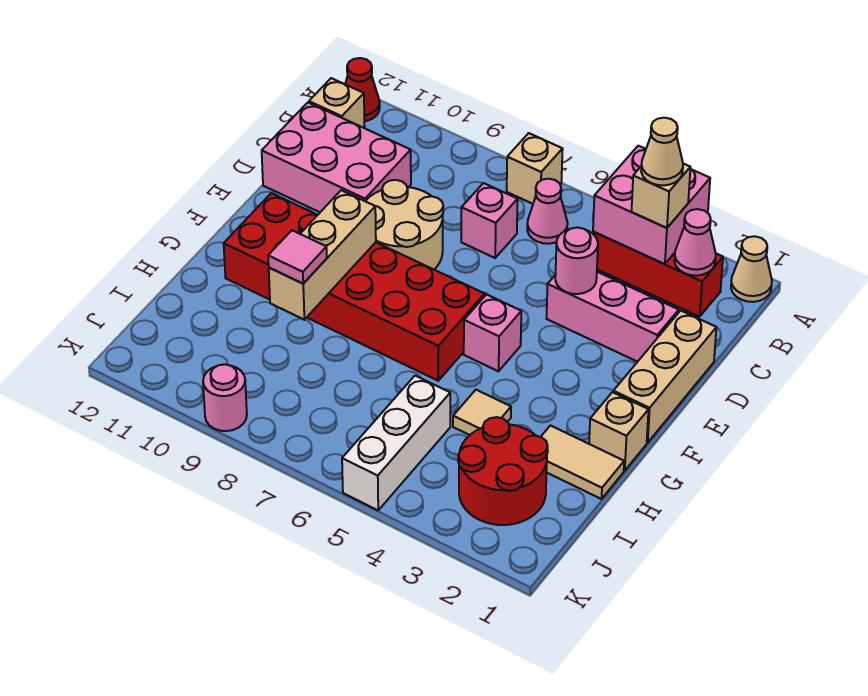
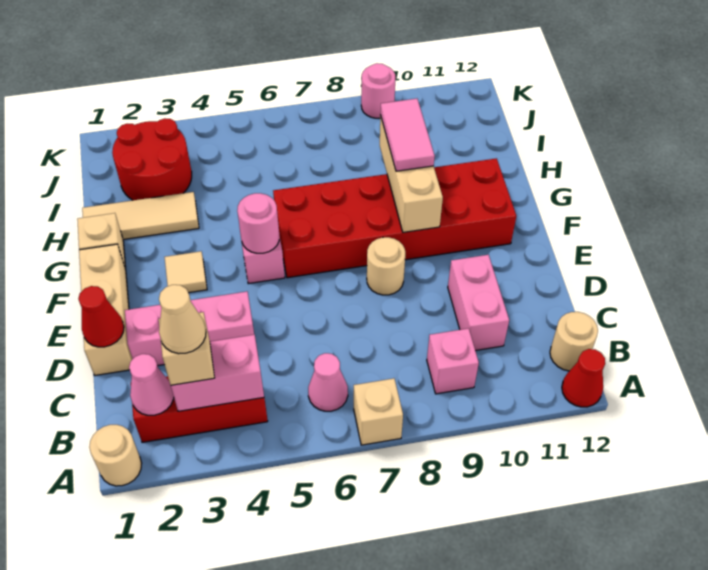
tan cone A1 level 1 -> tan round brick A1 level 1
pink brick A3:B4 level 2 -> pink brick B3:B4 level 2
tan brick B12 level 1 -> tan round brick B12 level 1
pink brick C7 level 1 -> pink brick B9 level 1
pink brick C10:D12 level 1 -> pink brick C10:D10 level 1
none -> red cone D1 level 2
pink round brick D4 level 2 -> pink round brick F5 level 2
tan round brick D8:E9 level 1 -> tan round brick E8 level 1
tan tile H1:H2 level 1 -> tan tile H1:H3 level 1
tan tile H4 level 1 -> tan tile F3 level 1
pink tile H9 level 3 -> pink tile G9:H9 level 3
white brick I5:K5 level 1 -> none

